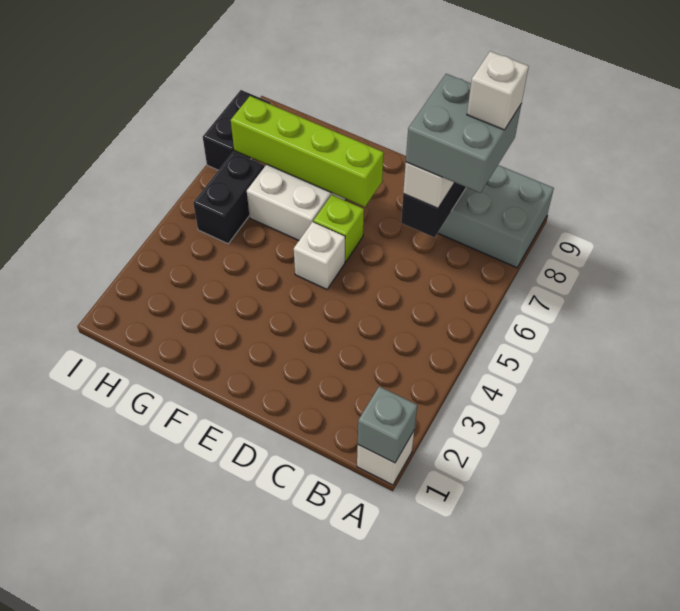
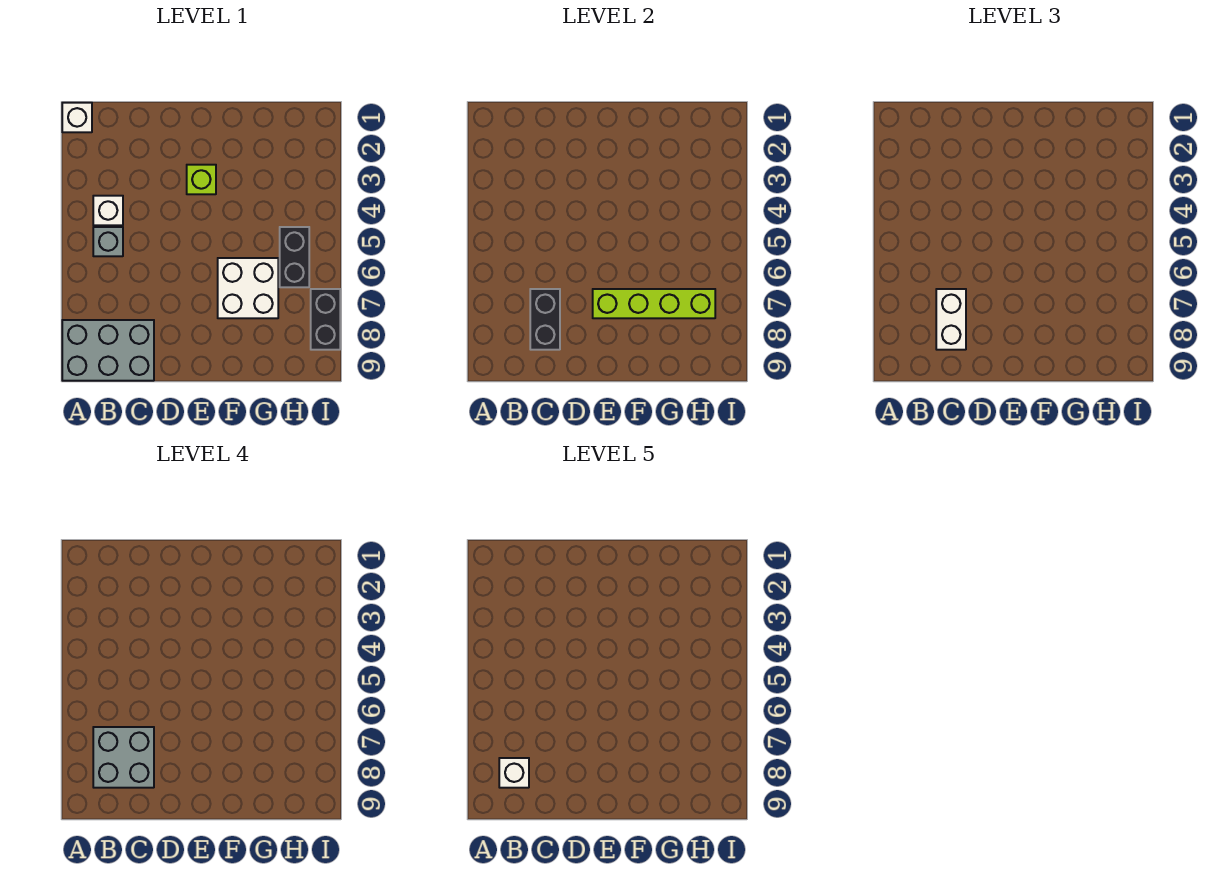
grey brick A1 level 2 -> grey brick B5 level 1
white brick E5 level 1 -> white brick B4 level 1
lime brick E6 level 1 -> lime brick E3 level 1

